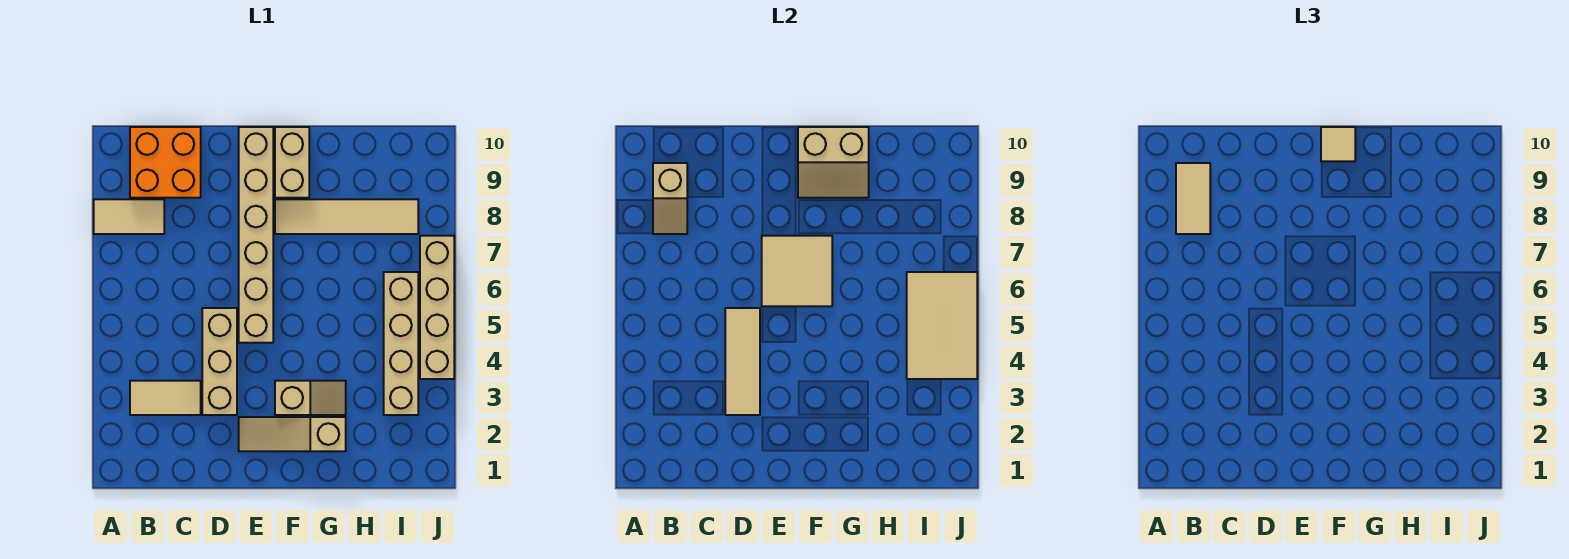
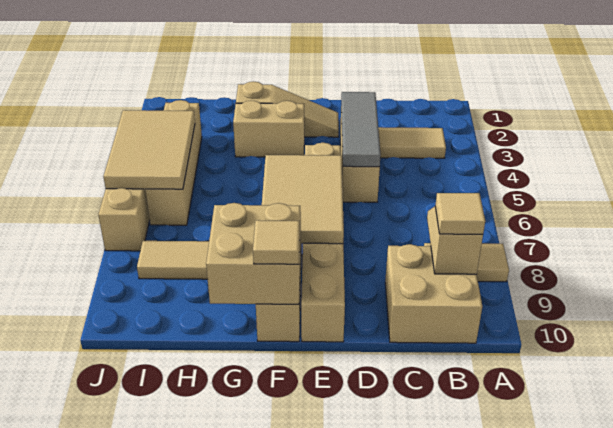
tan tile B8:B9 level 3 -> tan tile B9 level 3
orange brick B9:C10 level 1 -> tan brick B9:C10 level 1
tan tile D3:D5 level 2 -> grey tile D3:D5 level 2
tan tile E6:F7 level 2 -> tan tile E6:F8 level 2
tan slope F3:G3 level 1 top F -> tan brick F3:G3 level 1
tan slope F9:G10 level 2 top 10 -> tan brick F9:G10 level 2

